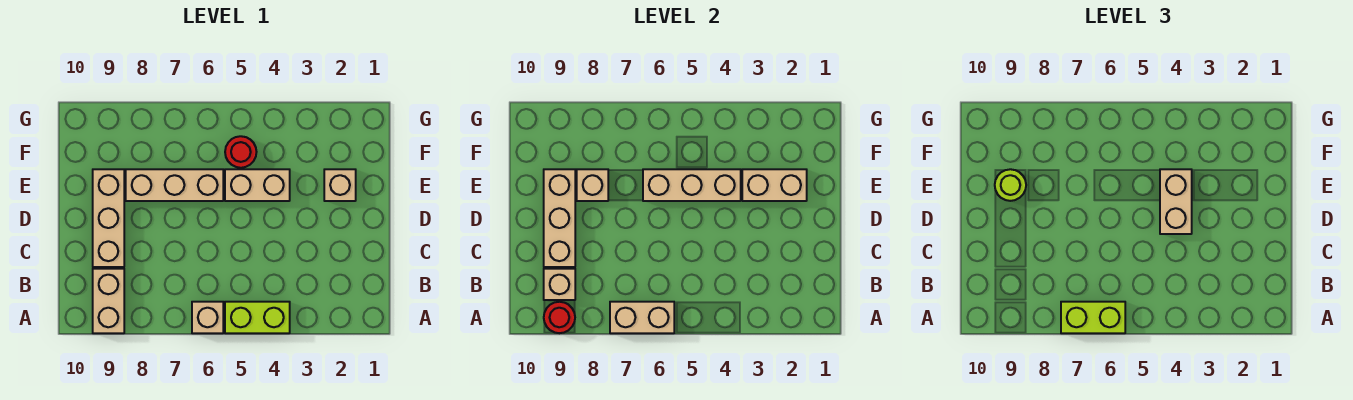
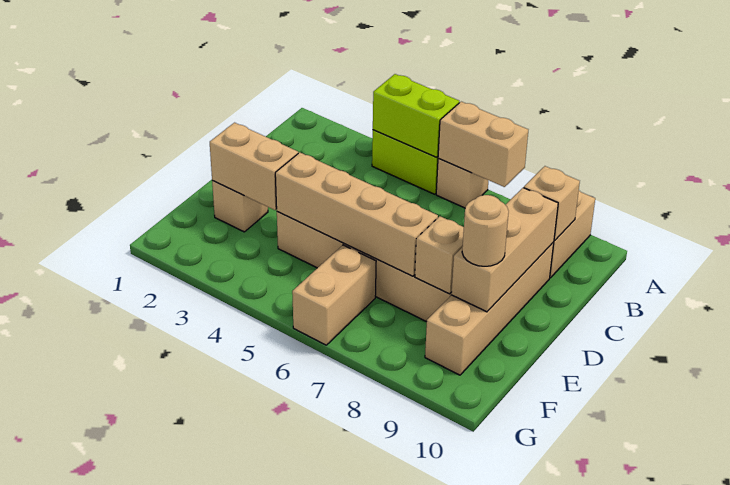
lime brick A6:A7 level 3 -> lime brick A4:A5 level 2
red round brick A9 level 2 -> none
tan brick C9:E9 level 1 -> tan brick C9:F9 level 1
tan brick D4:E4 level 3 -> tan brick F6:G6 level 1
tan brick E4:E6 level 2 -> tan brick E4:E7 level 2
lime round brick E9 level 3 -> tan round brick E9 level 3
red round brick F5 level 1 -> none

